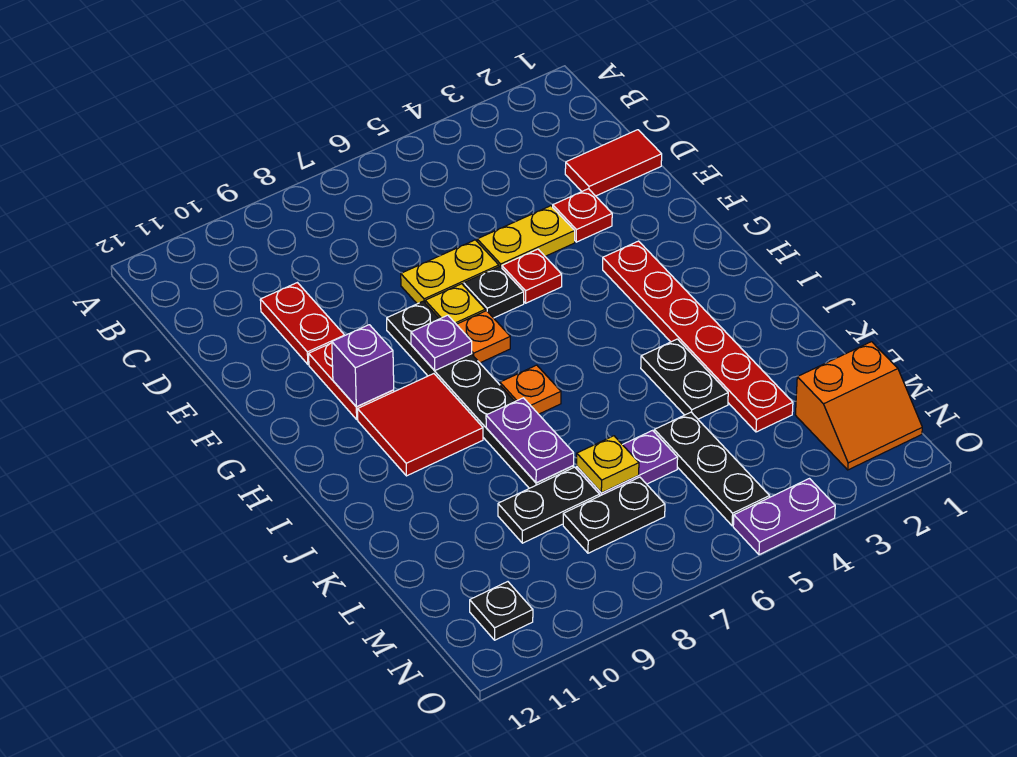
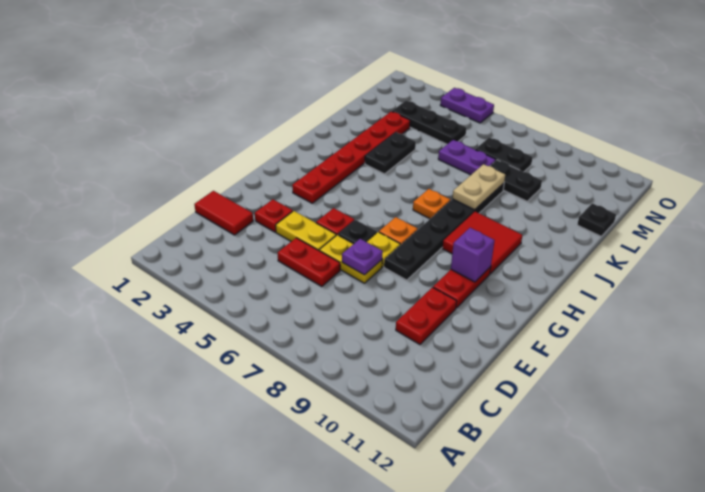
none -> red plate D5:D6 level 1
purple plate G8 level 2 -> purple plate E7 level 2
purple plate J8:K8 level 2 -> tan plate J8:K8 level 2
black plate L5:N5 level 1 -> black plate M3:M5 level 1
yellow plate L7 level 2 -> none
orange slope M1:N2 level 1 top M -> none
black plate N11 level 1 -> black plate L12 level 1

